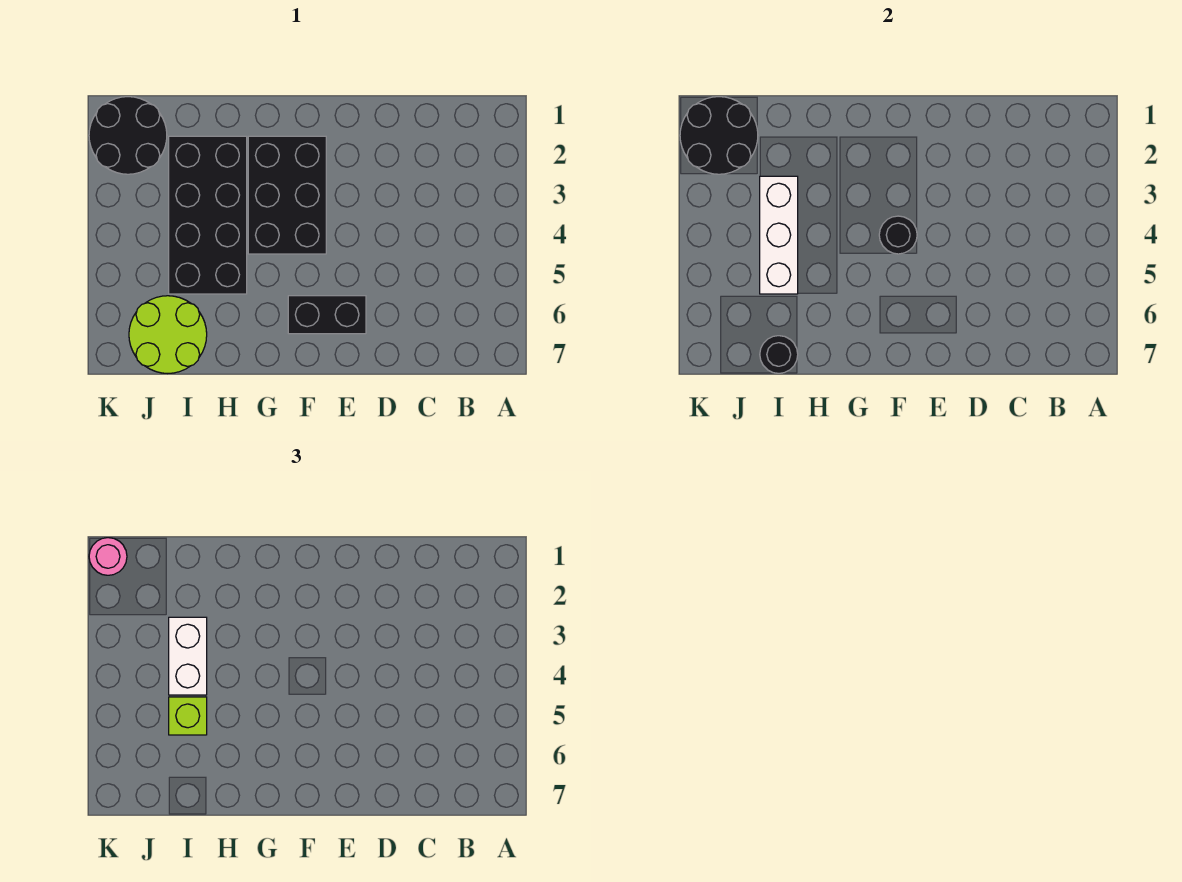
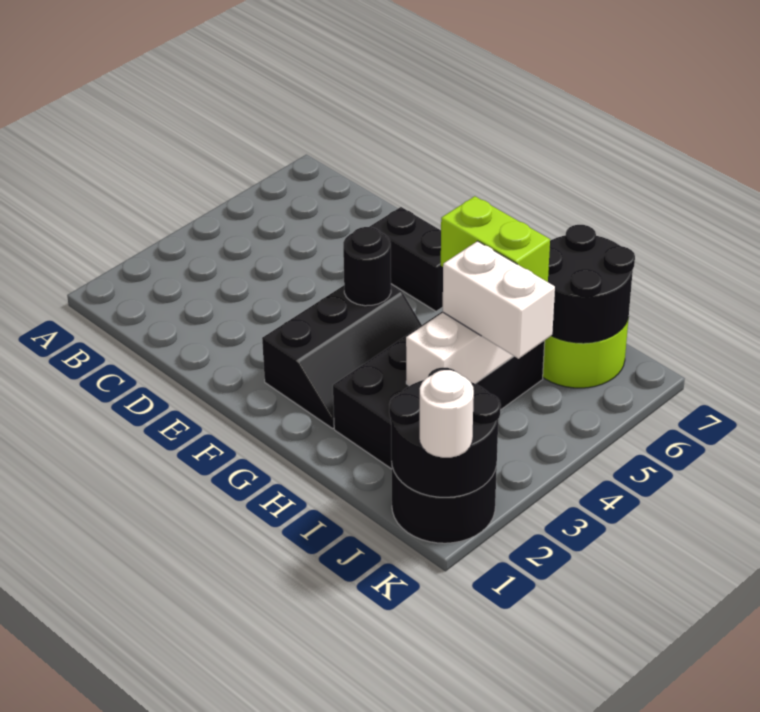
black brick F2:G4 level 1 -> black slope F2:G4 level 1 top F
white brick I3:I4 level 3 -> white brick I4:J4 level 3
lime brick I5 level 3 -> lime brick H5:I5 level 3
black round brick I7 level 2 -> black round brick I6:J7 level 2
pink round brick K1 level 3 -> white round brick K1 level 3

